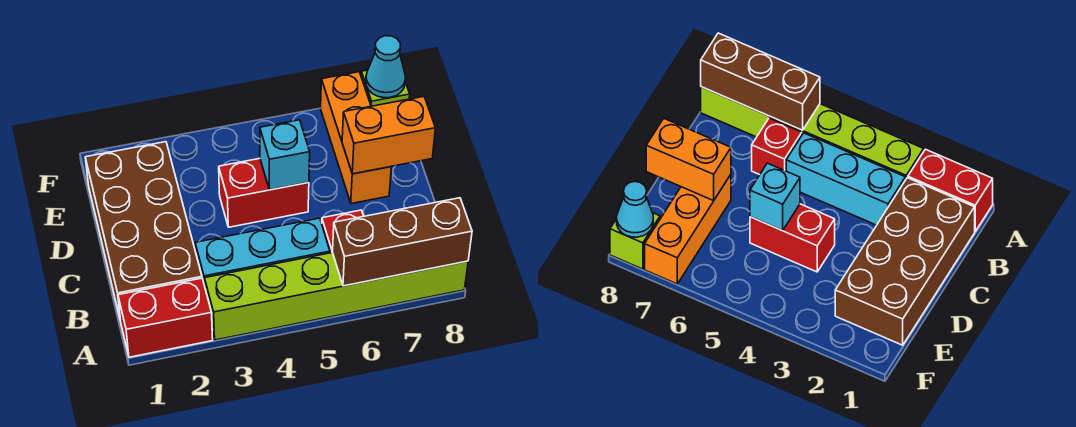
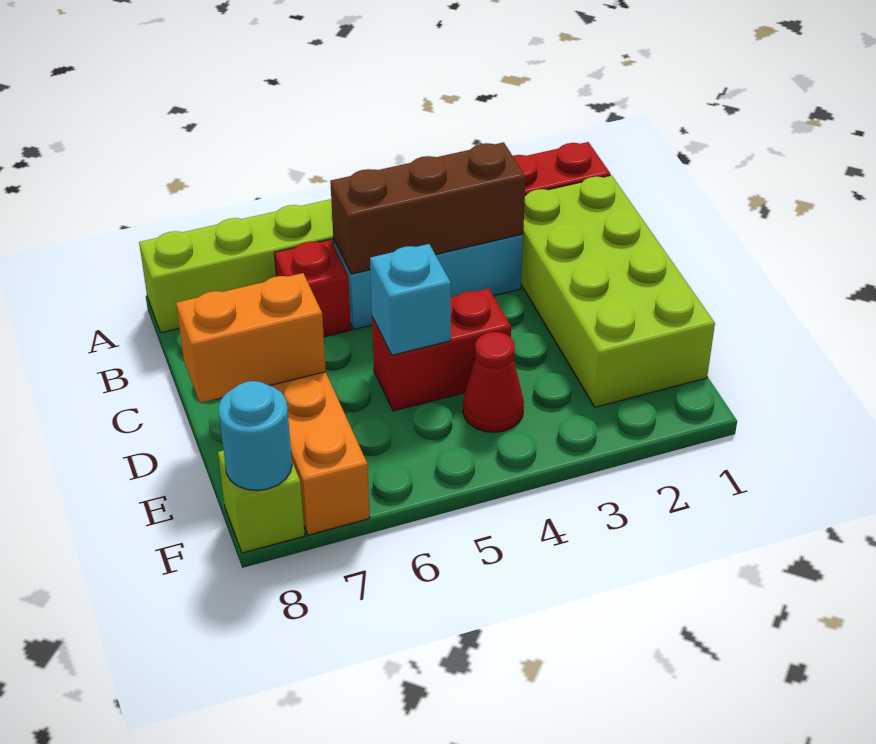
brown brick A6:A8 level 2 -> brown brick B3:B5 level 2
brown brick B1:E2 level 1 -> lime brick B1:E2 level 1
none -> red cone E4 level 1
cyan cone F8 level 2 -> cyan round brick F8 level 2

